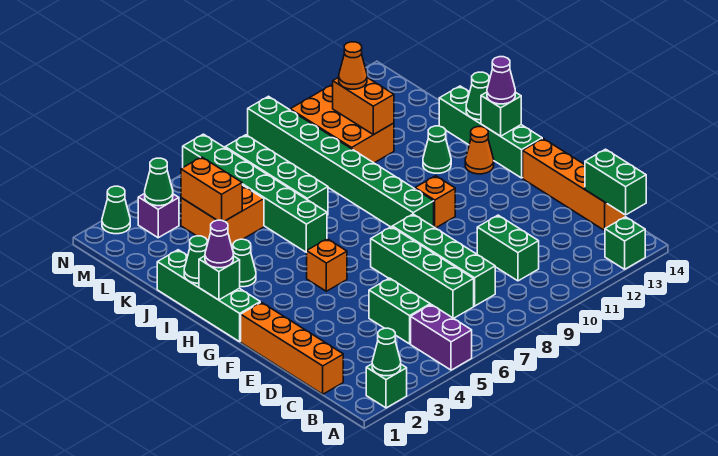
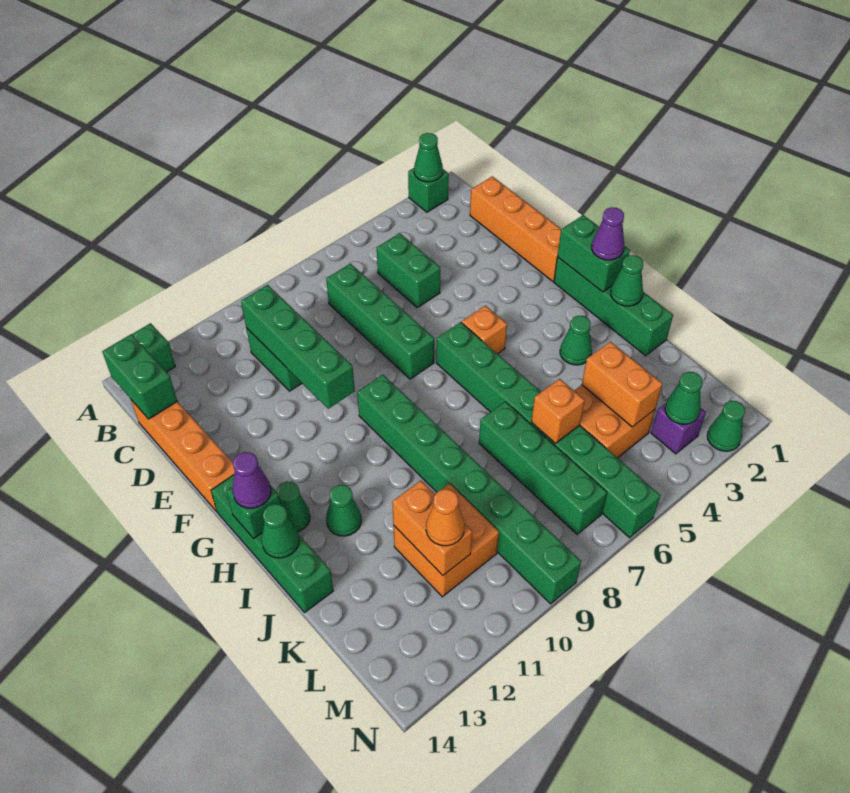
purple brick A5:B5 level 1 -> none
green brick C8:F8 level 1 -> green brick C10:F10 level 2
orange brick G10 level 1 -> orange brick K6 level 2
green brick H1 level 2 -> green brick G1:H1 level 2
orange cone H13 level 1 -> green cone H13 level 1
green brick I6:N6 level 1 -> green brick G6:N6 level 1
orange brick K10:M11 level 1 -> orange brick K10:L11 level 1

